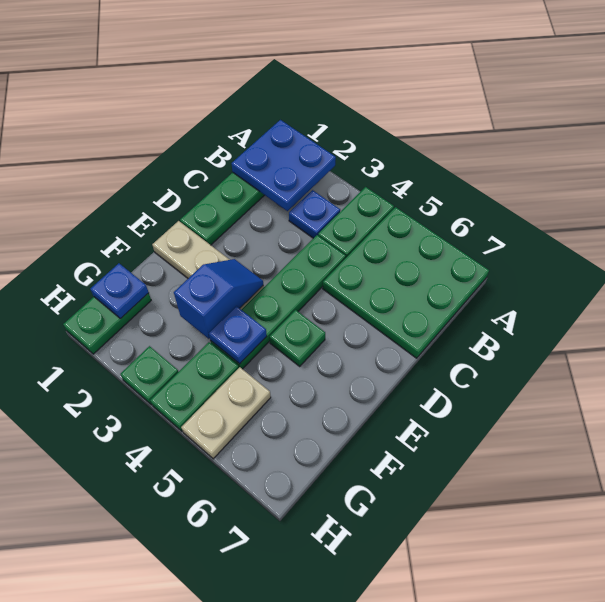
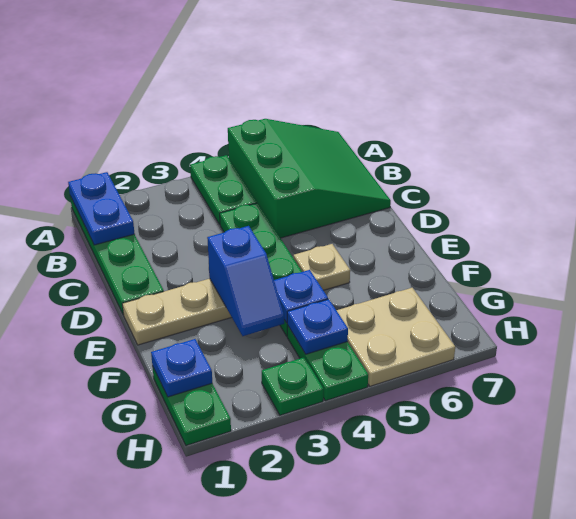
blue plate A1:B2 level 2 -> blue plate A1:B1 level 2
green plate A5:C7 level 1 -> green slope A5:C7 level 1 top 5
blue plate B3 level 1 -> blue plate G4 level 2
blue slope E3:F3 level 2 top F -> blue slope E3:F3 level 2 top E
green plate E5 level 1 -> tan plate E5 level 1
tan plate G5:H5 level 1 -> tan plate G5:H6 level 1

